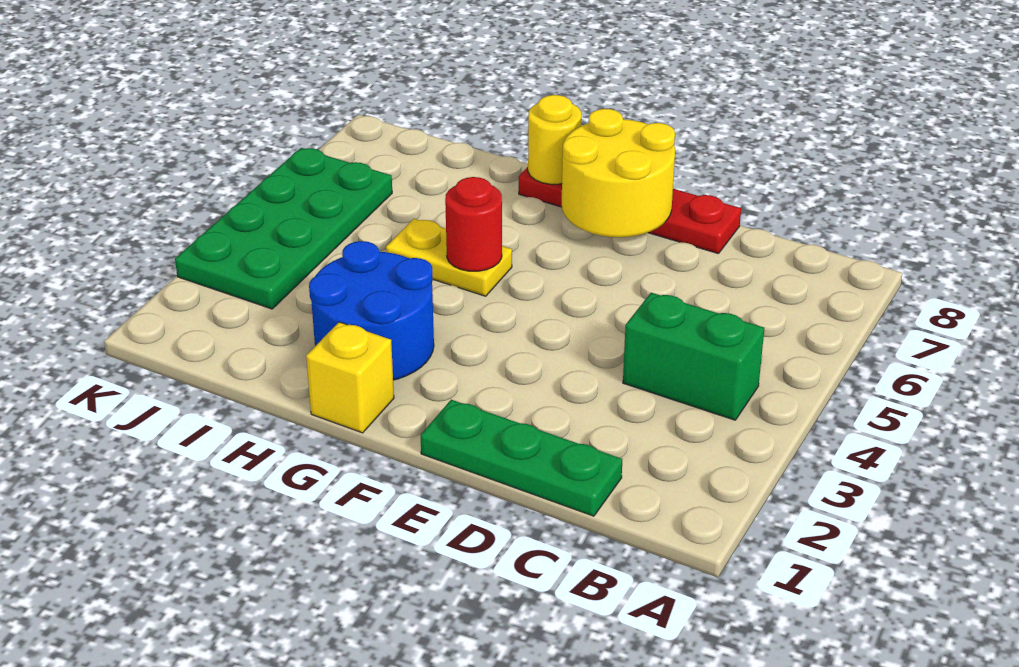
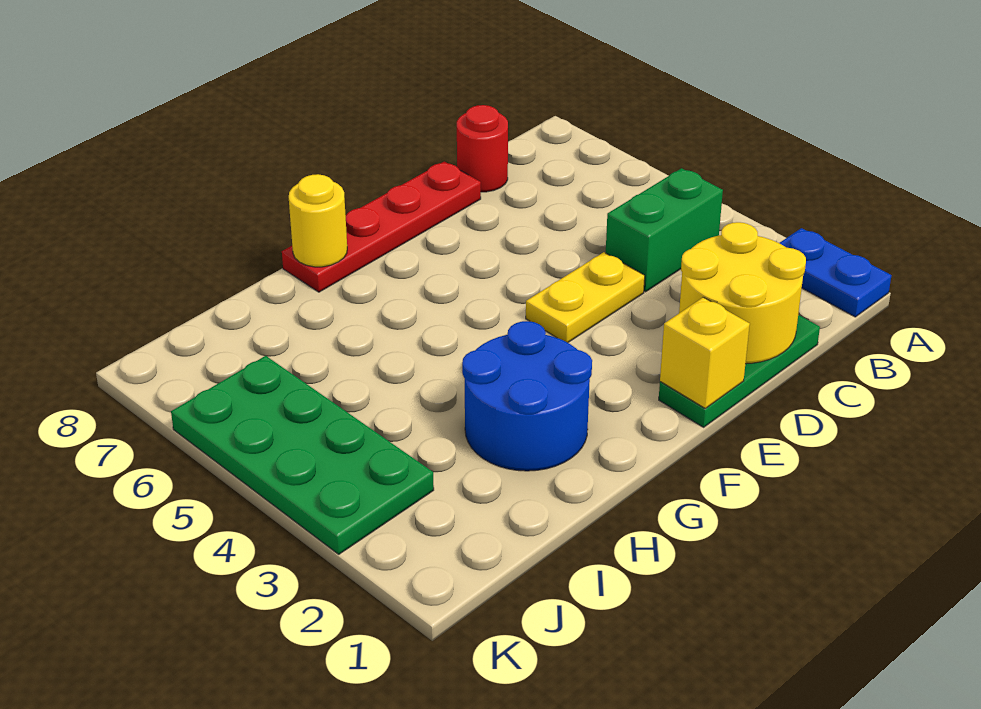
none -> blue plate A1:A2 level 1
yellow round brick E7:F8 level 2 -> yellow round brick C1:D2 level 2
yellow brick G1 level 1 -> yellow brick E1 level 2
yellow plate G5:H5 level 1 -> yellow plate D4:E4 level 1
red round brick G5 level 2 -> red round brick C8 level 1

